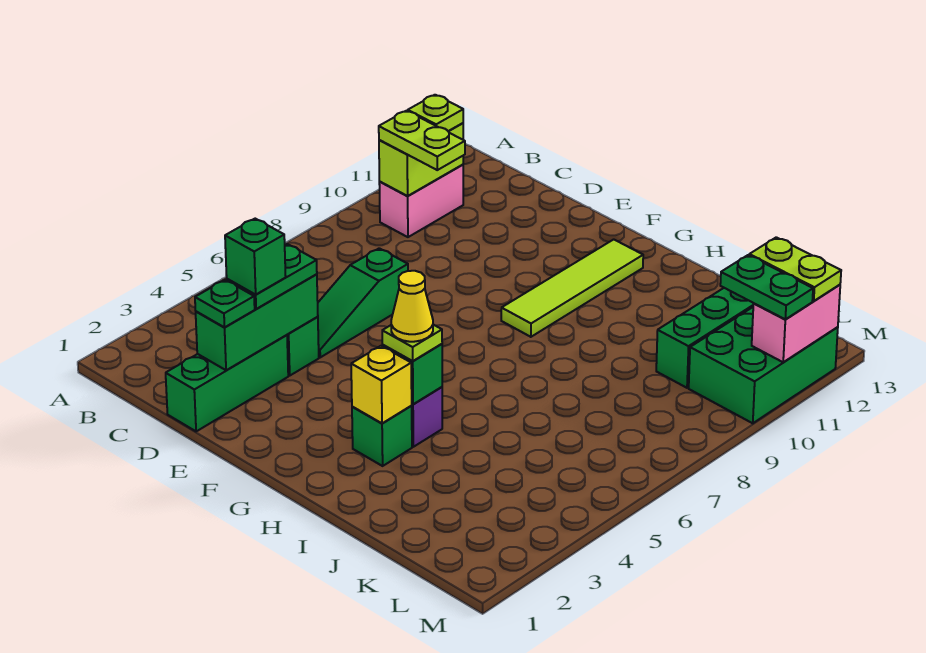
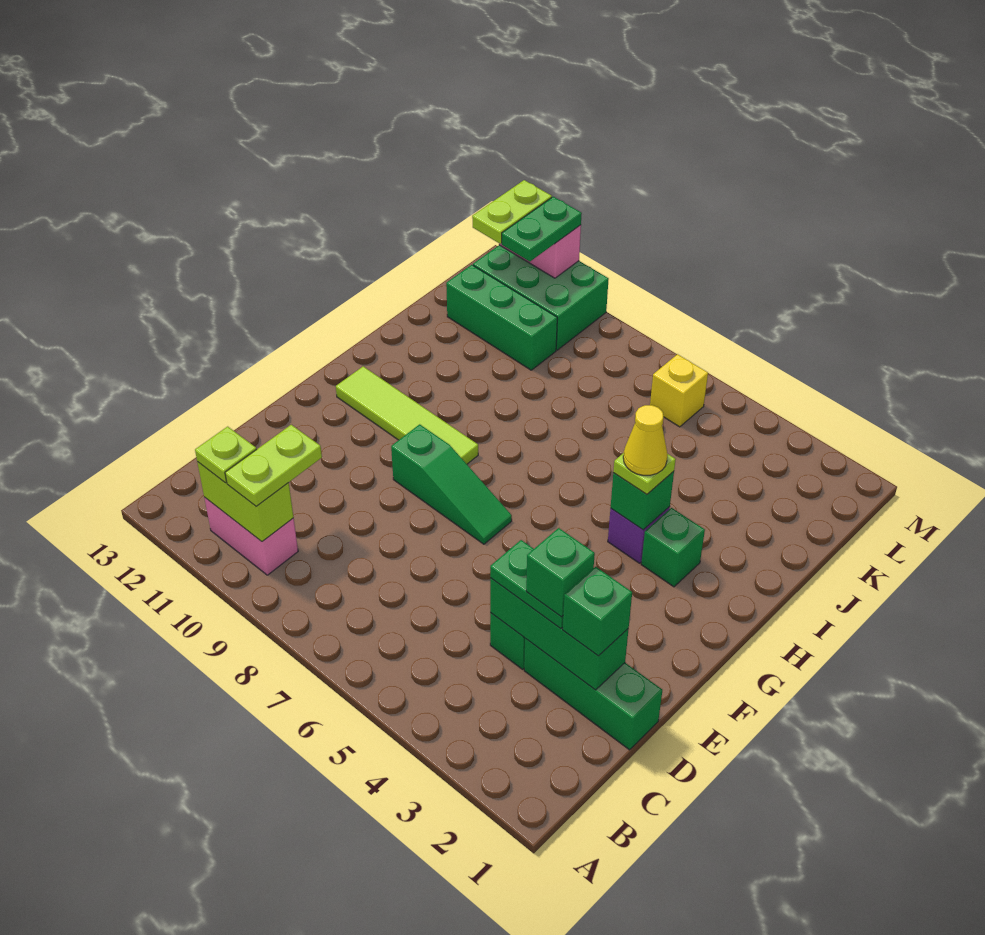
green plate D2 level 3 -> green brick D2 level 3
green slope D5:D7 level 1 top 7 -> green slope F7:F9 level 1 top 9
yellow brick H3 level 2 -> yellow brick L6 level 1

